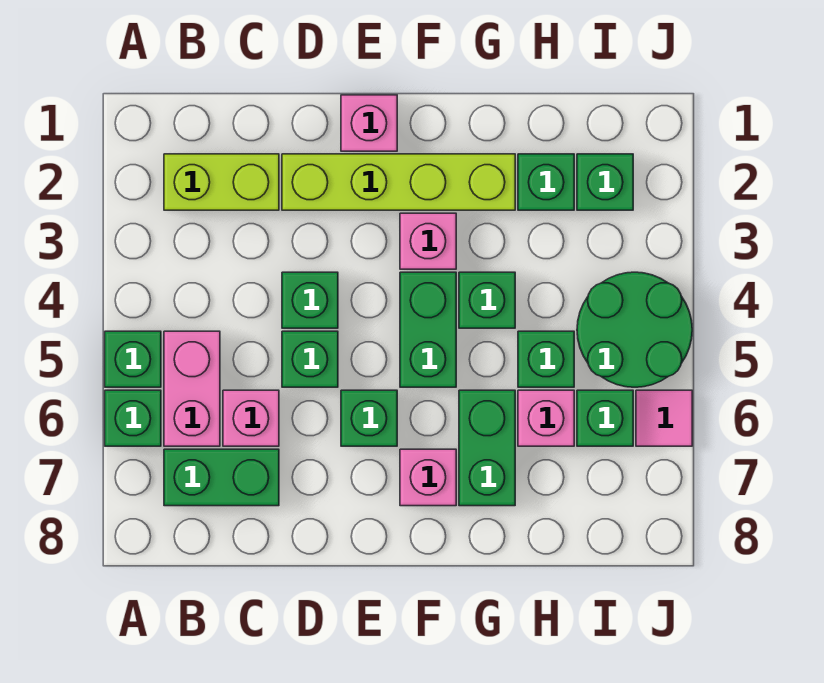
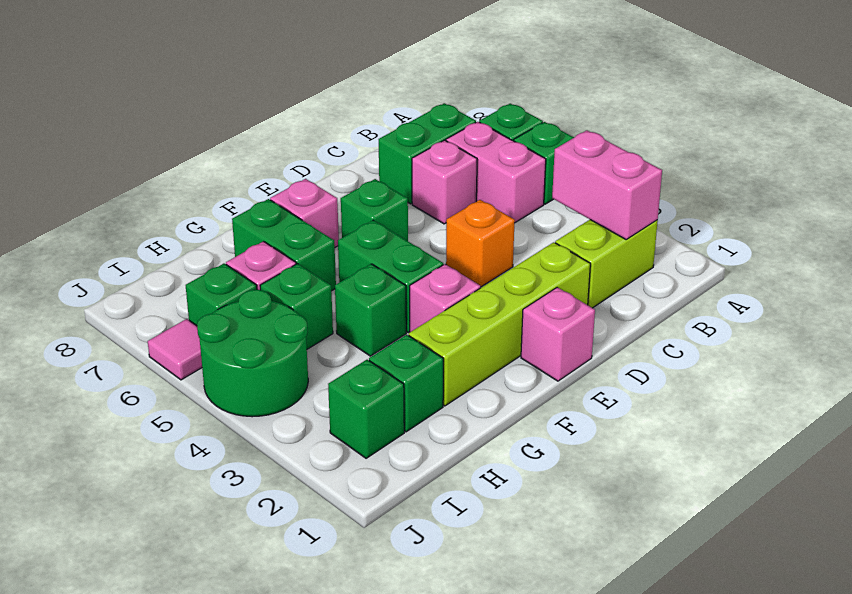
none -> pink brick B2:B3 level 2
green brick D4 level 1 -> orange brick D4 level 1
green brick D5 level 1 -> none

